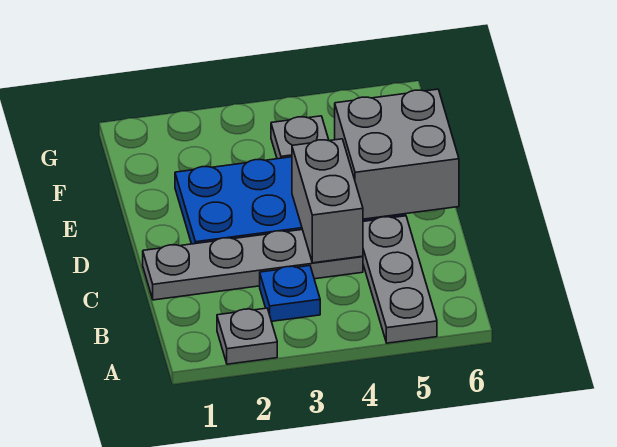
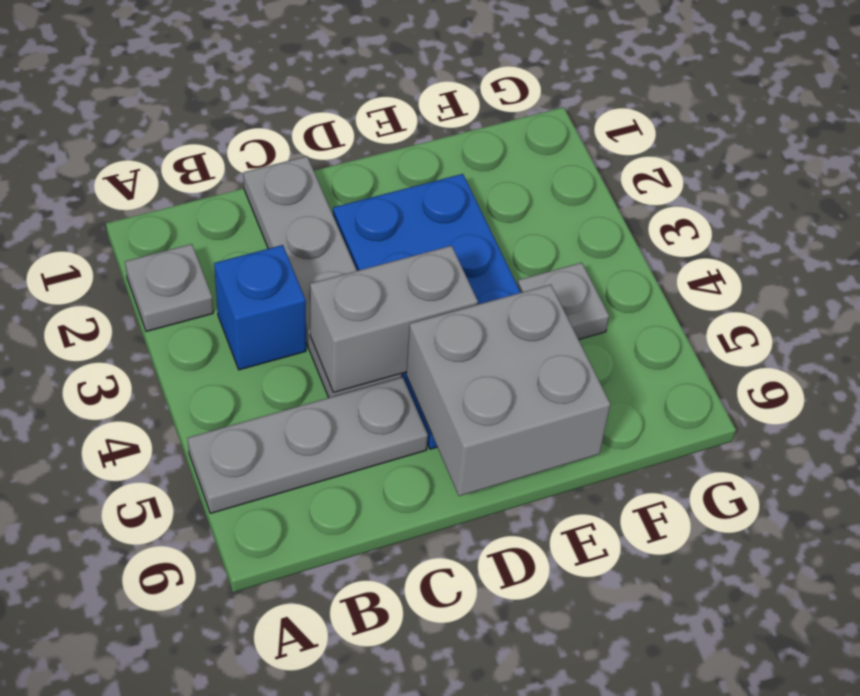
blue plate B3 level 1 -> blue brick B3 level 1

